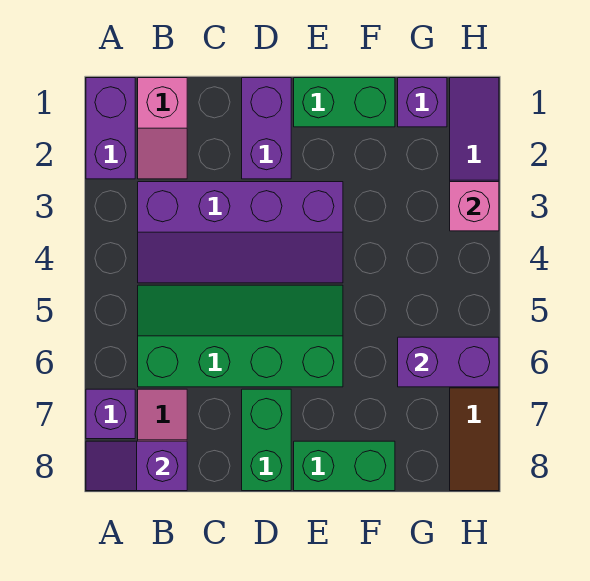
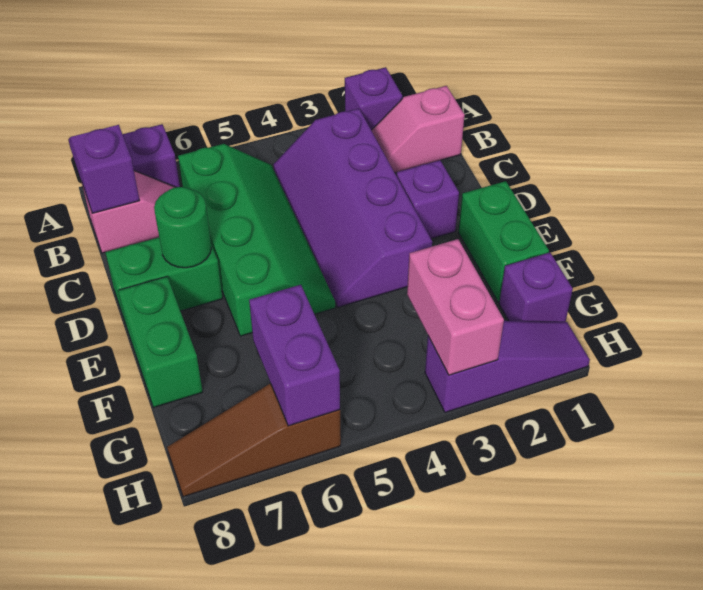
purple brick A1:A2 level 1 -> purple brick A2 level 1
purple brick D1:D2 level 1 -> purple brick D2 level 1
none -> green round brick D7 level 2
pink brick H3 level 2 -> pink brick G3:H3 level 2

